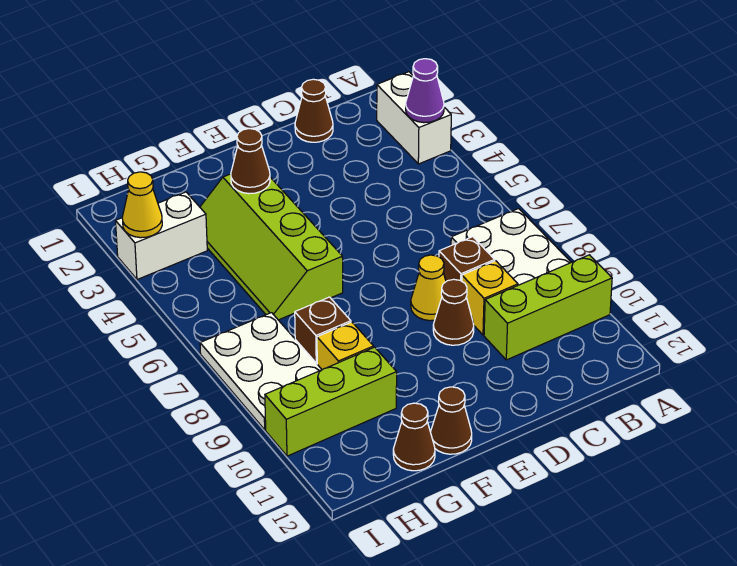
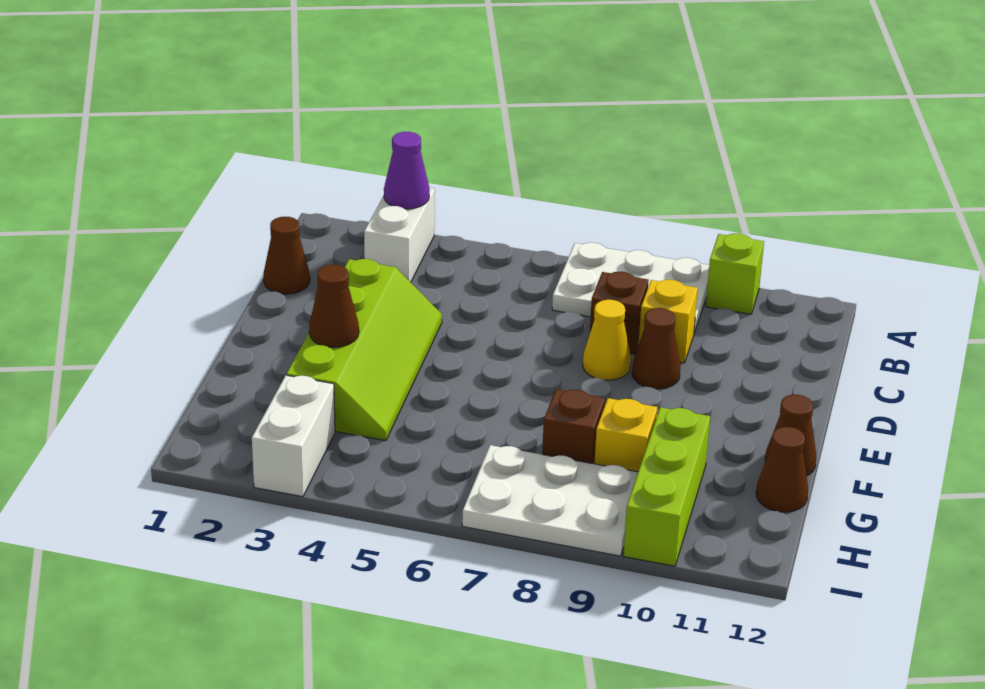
white brick A2:A3 level 1 -> white brick A3:B3 level 1
lime brick A10:C10 level 1 -> lime brick A10 level 1
lime slope F3:G6 level 1 top F -> lime slope D3:G4 level 1 top 3
yellow cone I3 level 2 -> none

